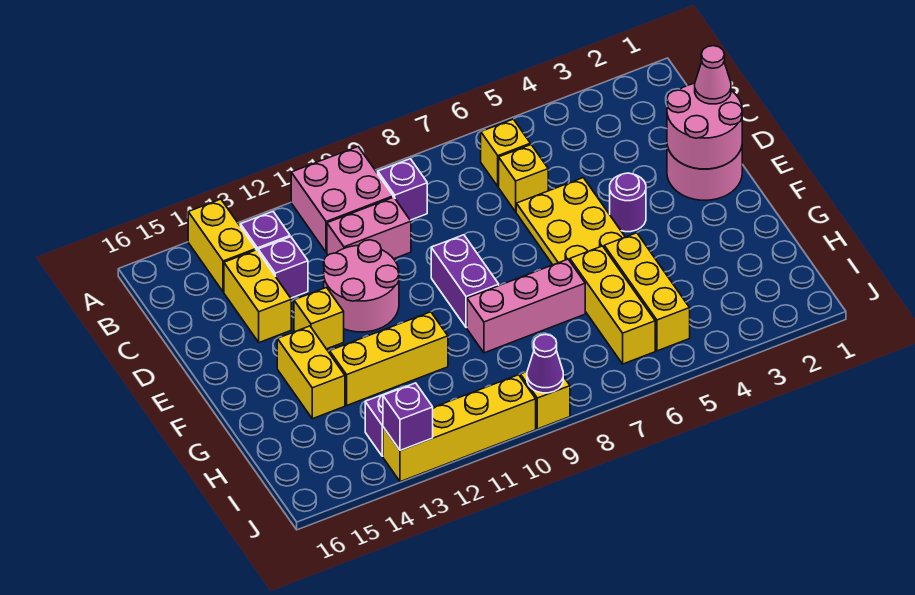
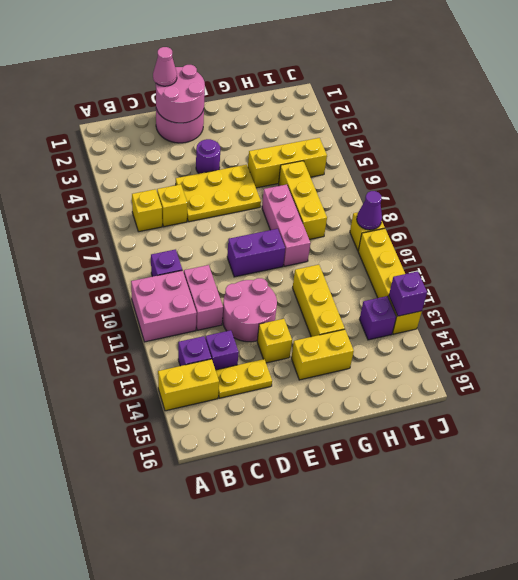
yellow brick C14:D14 level 1 -> yellow plate C14:D14 level 1
yellow brick G6:I6 level 1 -> yellow brick H6:H8 level 1

